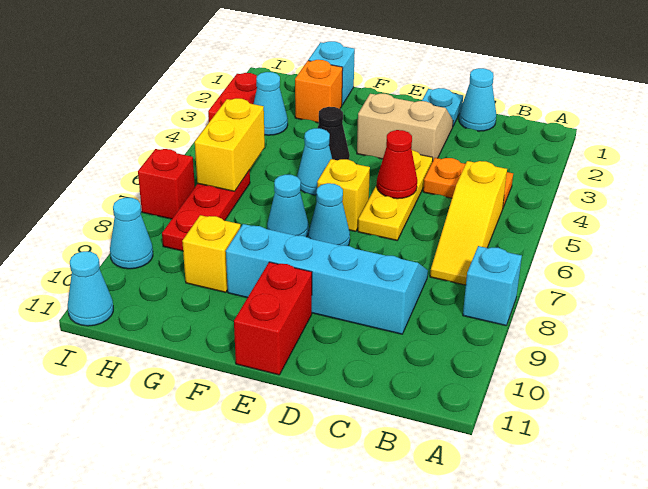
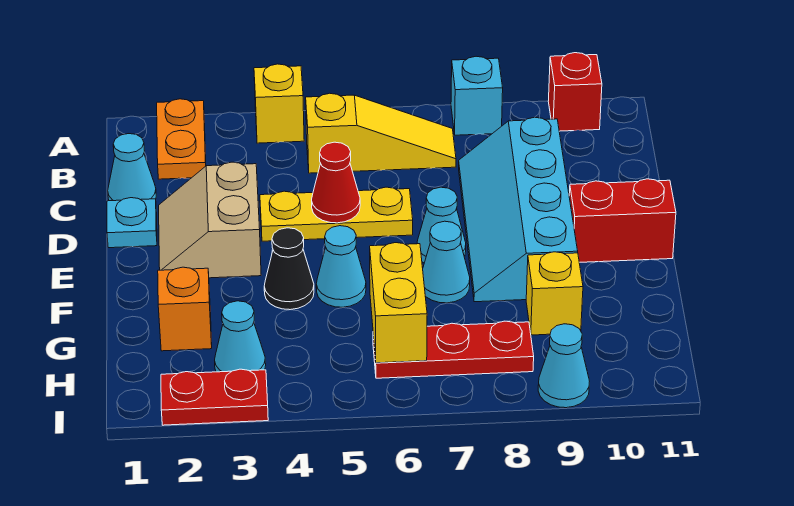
orange plate B4:C4 level 1 -> orange plate A2:B2 level 1
yellow brick E6 level 1 -> yellow brick A4 level 1
cyan brick G1 level 1 -> none
yellow brick H5:H6 level 2 -> yellow brick G6:H6 level 2
red brick I7 level 1 -> red brick A10 level 1
cyan cone I11 level 1 -> none

